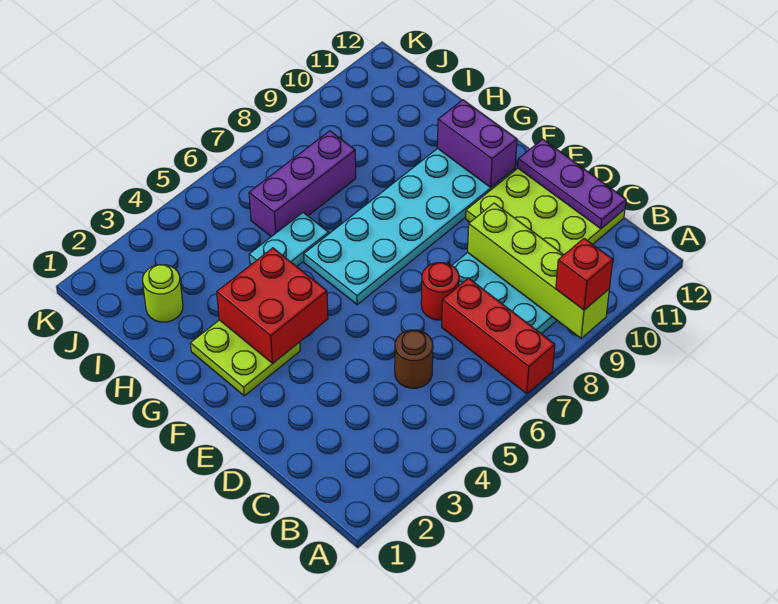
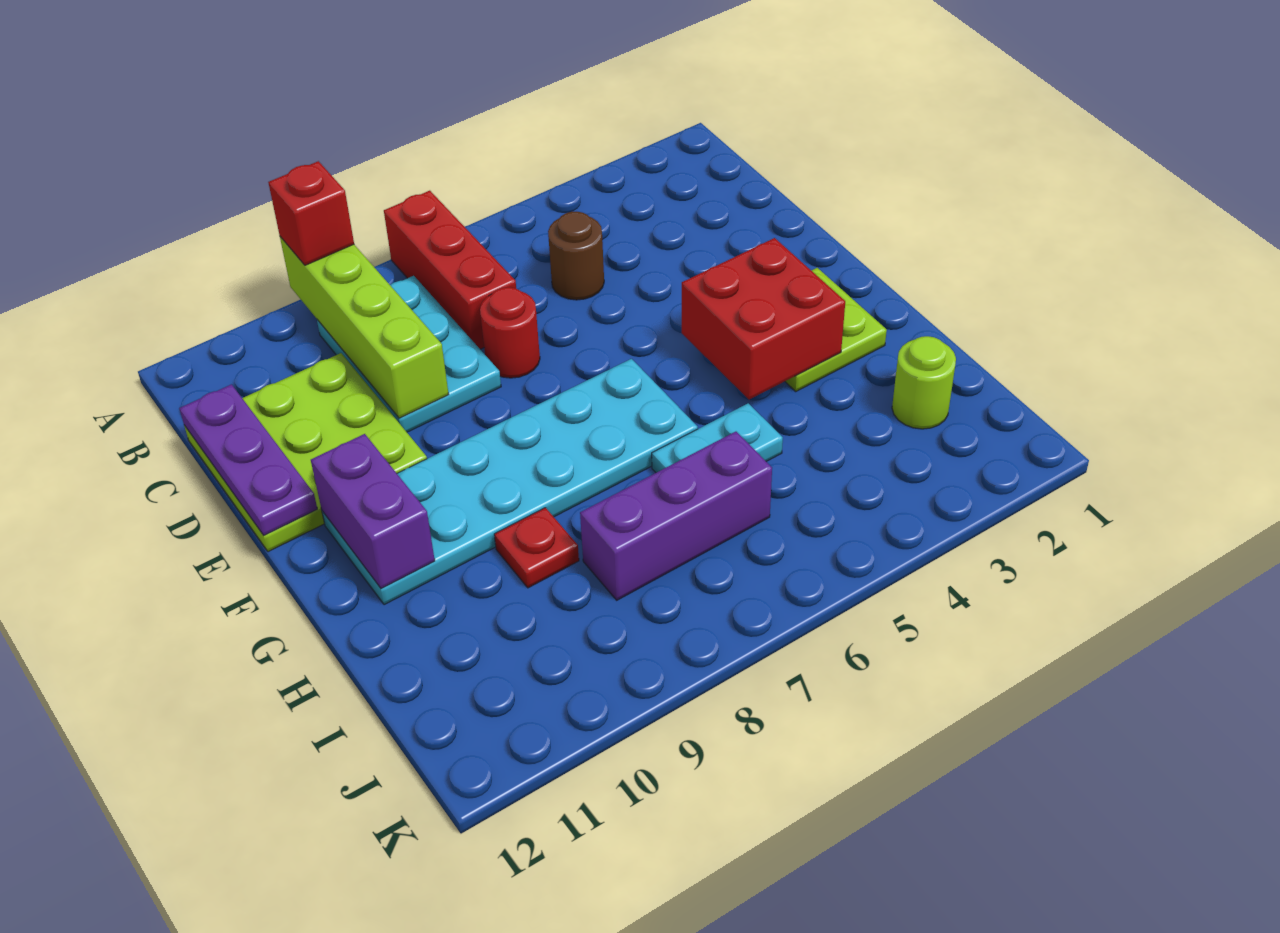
none -> red plate H9 level 1

